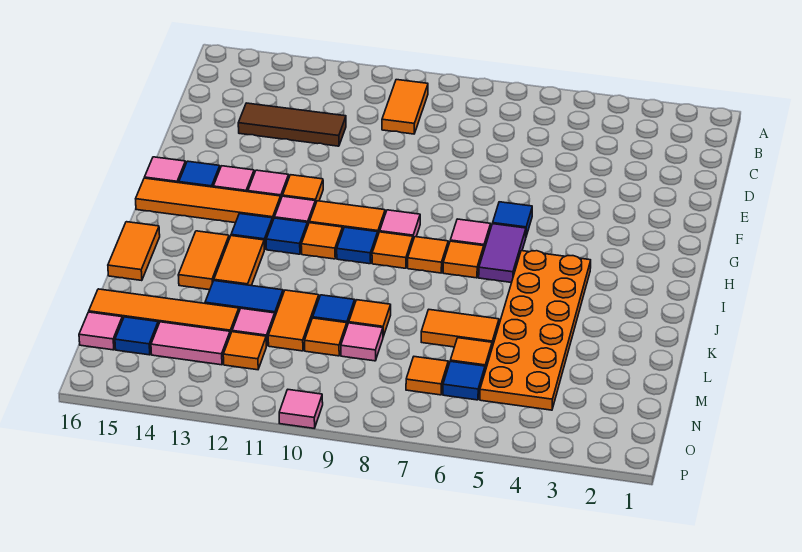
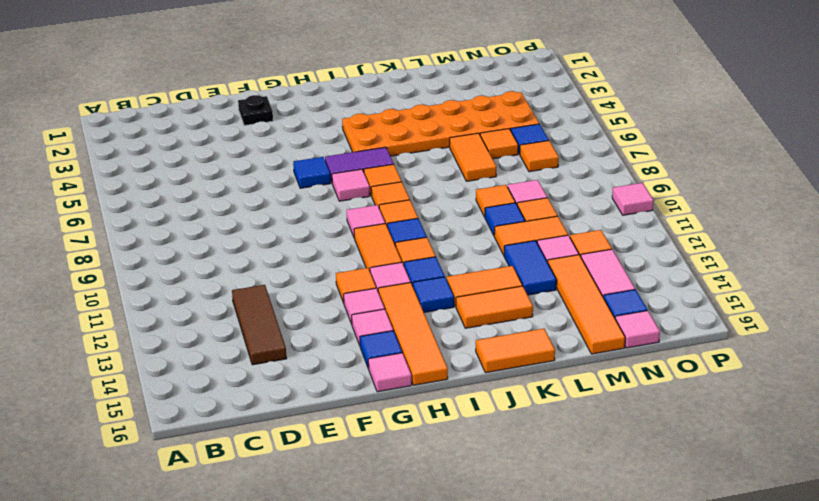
orange tile B10:C10 level 1 -> none
none -> black plate F2 level 1

